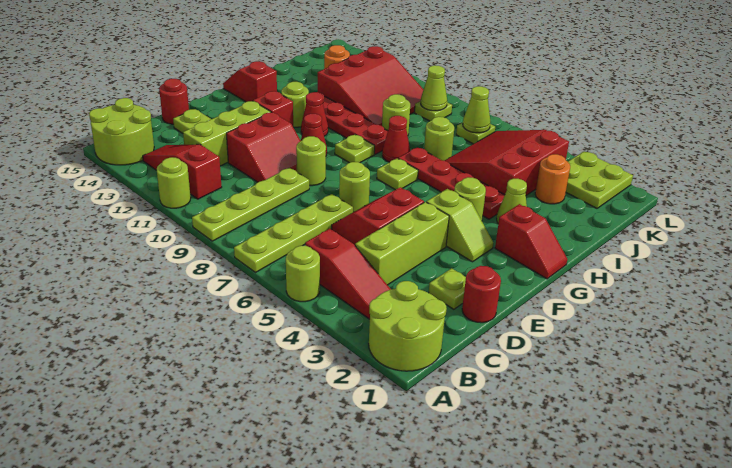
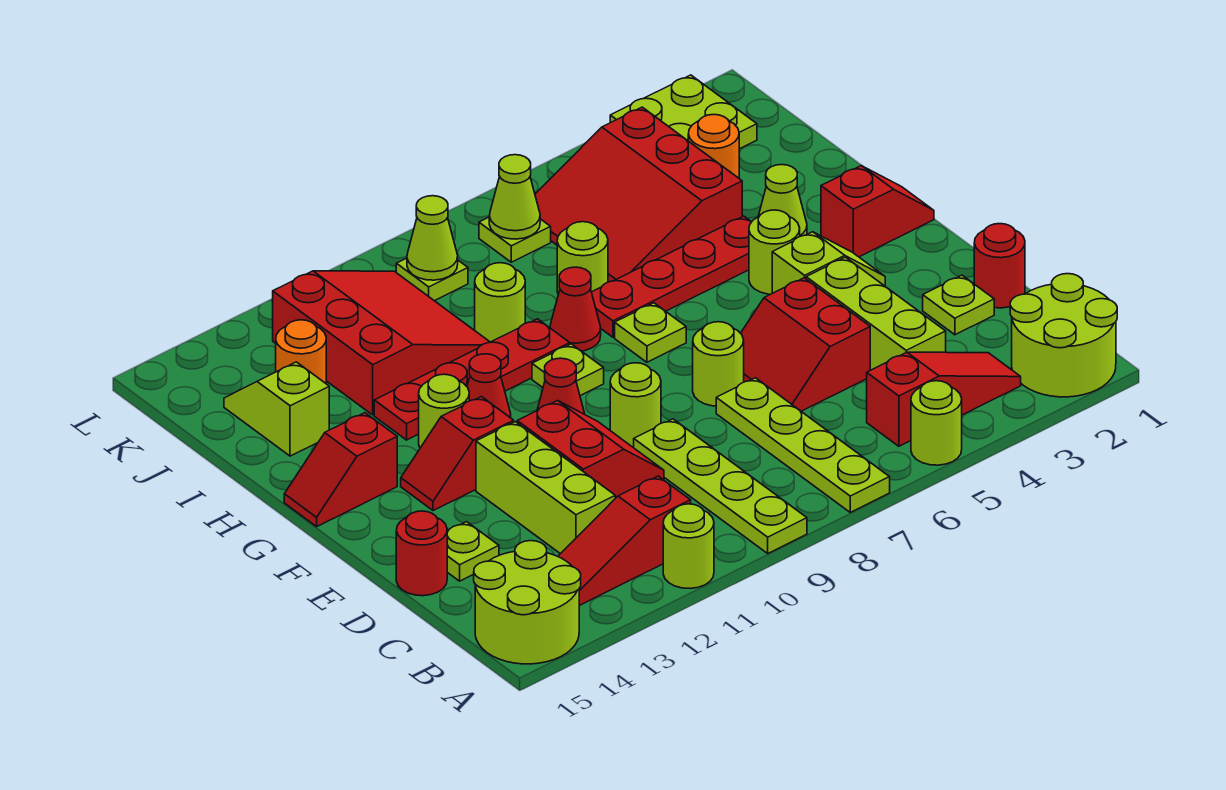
none -> lime slope I14:J14 level 1 top I

